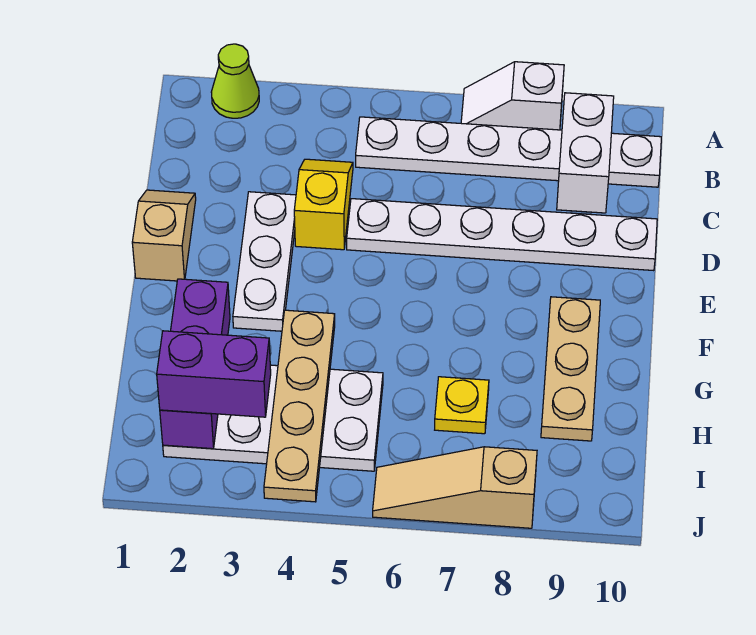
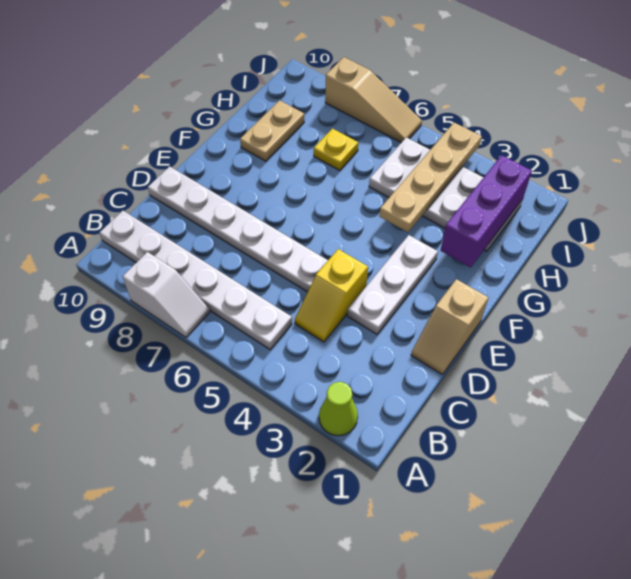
white brick B9:C9 level 2 -> none
tan plate F9:H9 level 1 -> tan plate G9:H9 level 1
purple brick I2:I3 level 3 -> none

